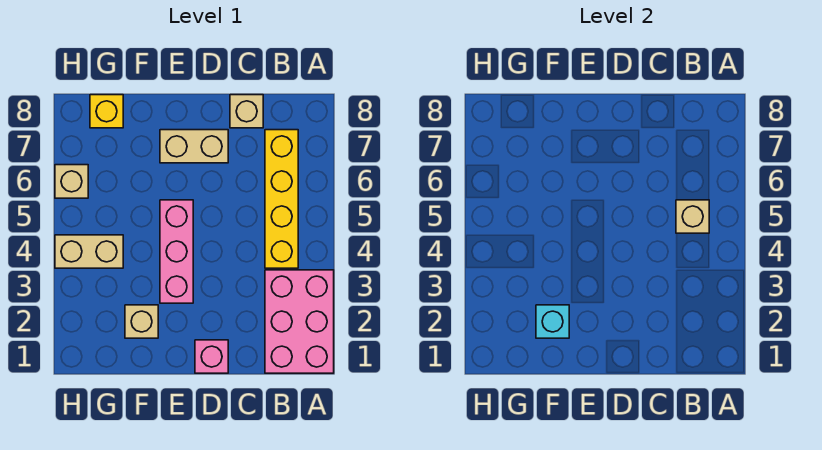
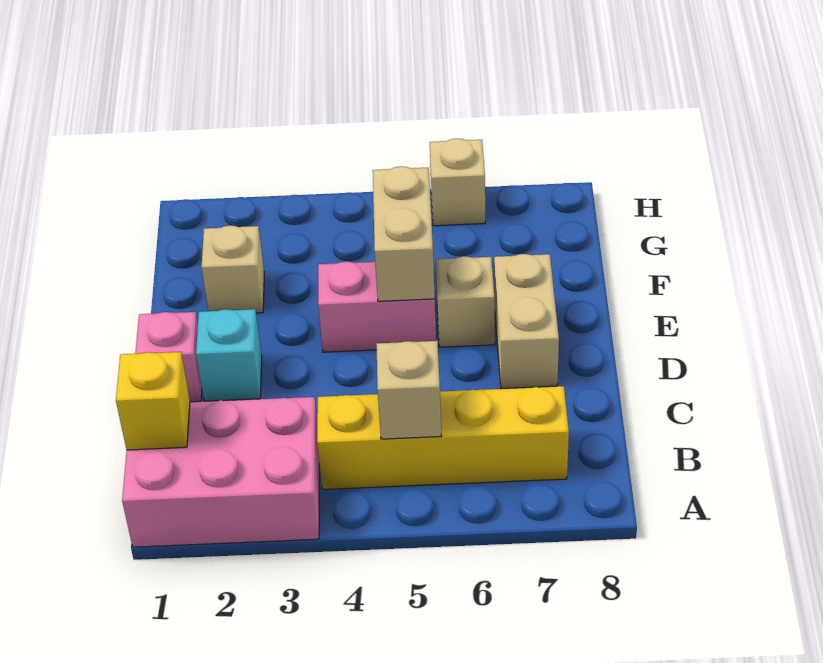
tan brick C8 level 1 -> tan brick E6 level 1
pink brick E3:E5 level 1 -> pink brick E4:E5 level 1
cyan brick F2 level 2 -> cyan brick D2 level 1
tan brick G4:H4 level 1 -> tan brick E5:F5 level 2
yellow brick G8 level 1 -> yellow brick B1 level 2

